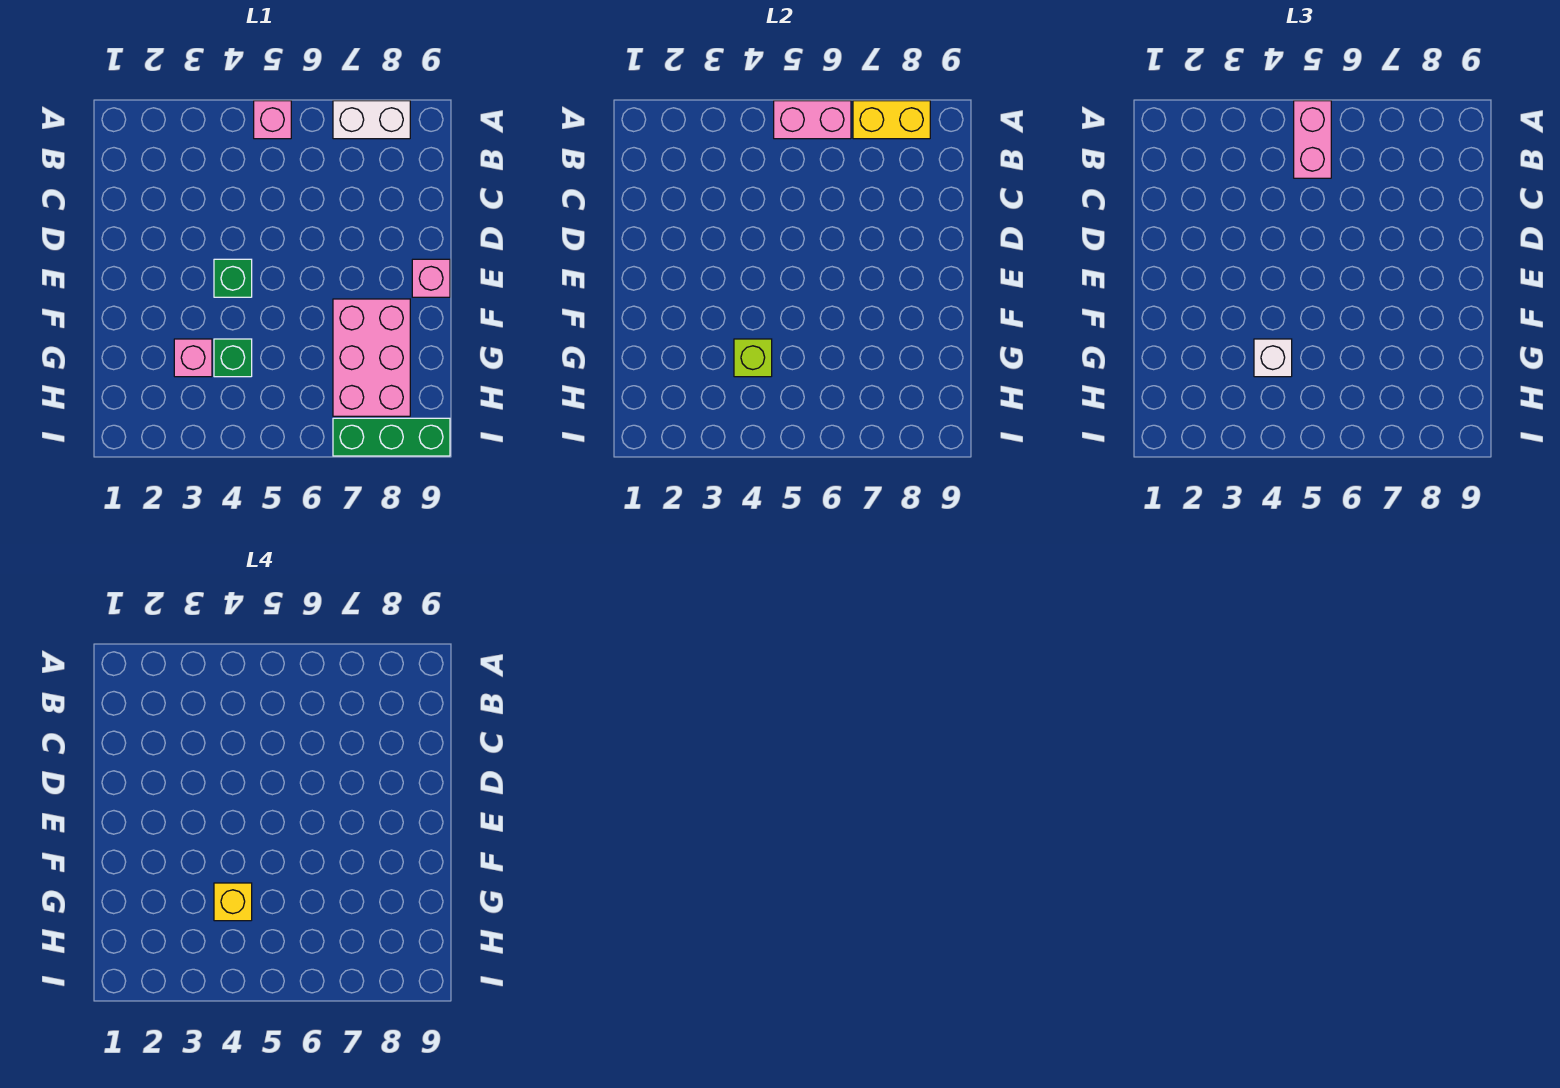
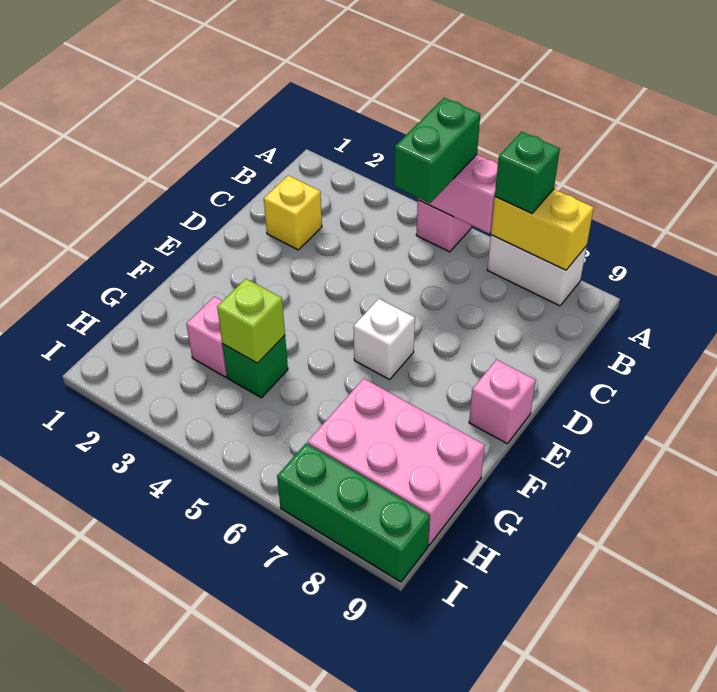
pink brick A5:B5 level 3 -> green brick A5:B5 level 3
green brick E4 level 1 -> green brick A7 level 3
pink brick F7:H8 level 1 -> pink brick G7:H9 level 1
white brick G4 level 3 -> white brick E6 level 1
yellow brick G4 level 4 -> yellow brick C2 level 1

